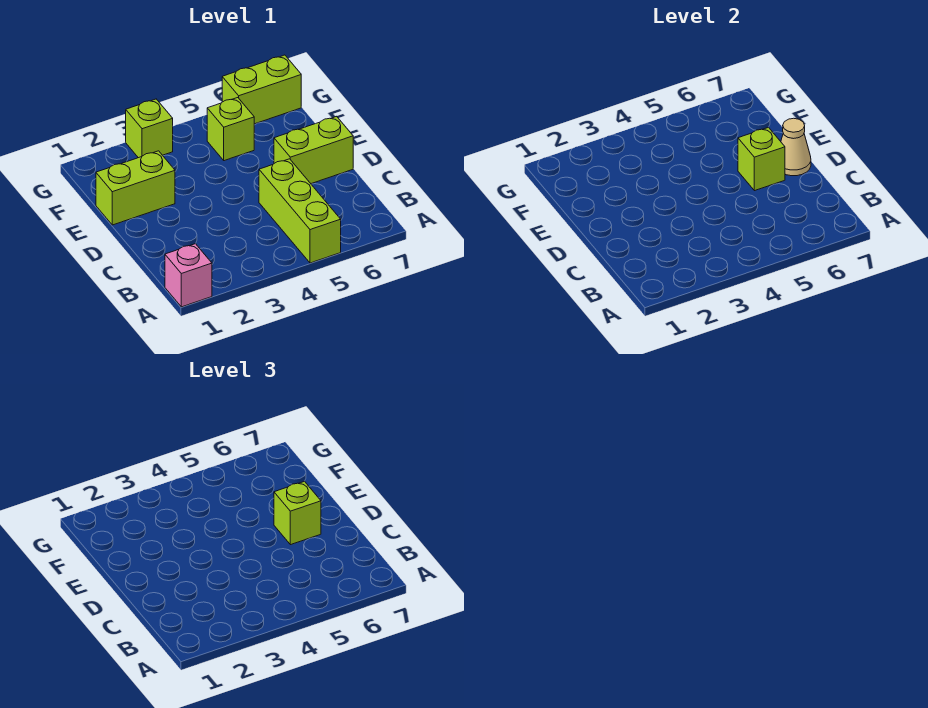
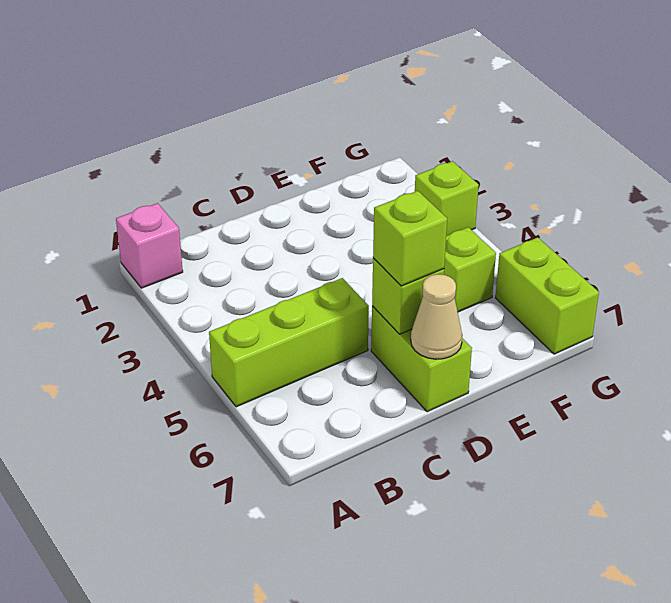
lime brick E1:E2 level 1 -> none

